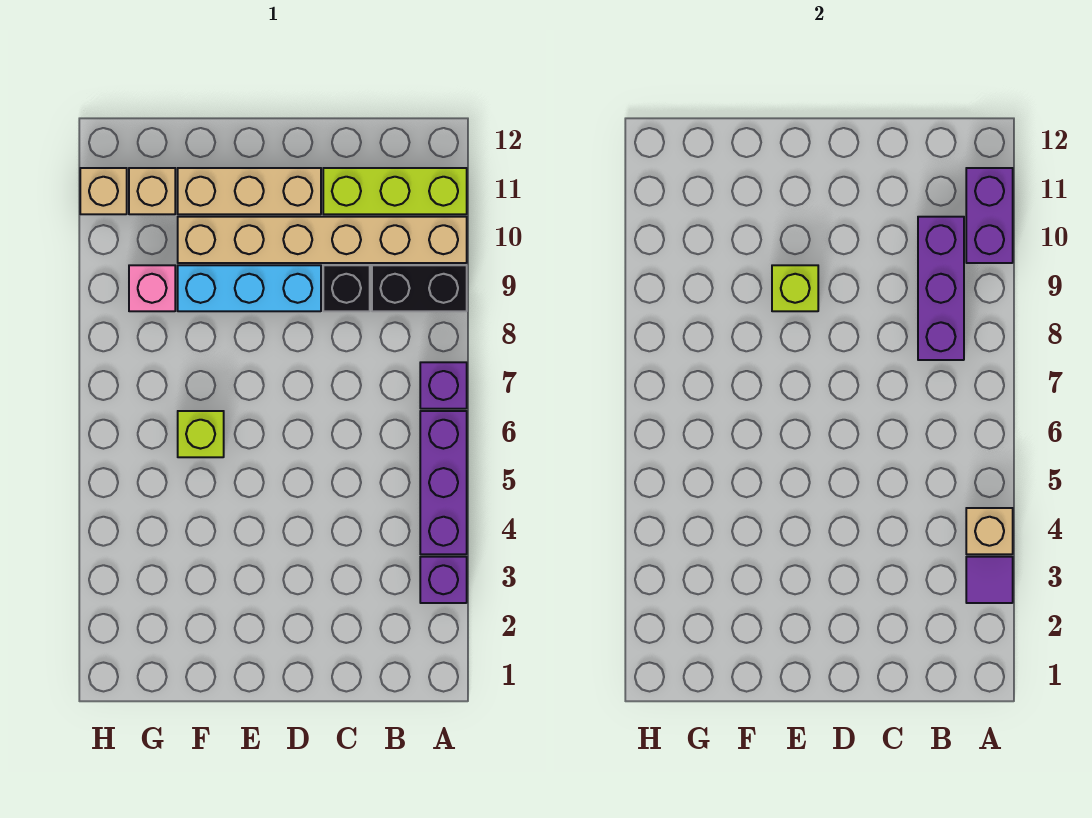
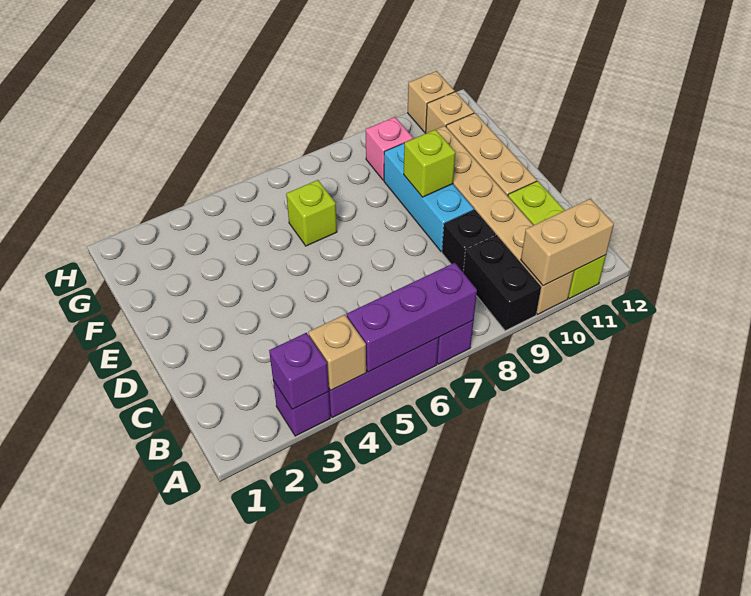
purple tile A3 level 2 -> purple brick A3 level 2
purple brick A10:A11 level 2 -> tan brick A10:A11 level 2
purple brick B8:B10 level 2 -> purple brick A5:A7 level 2

